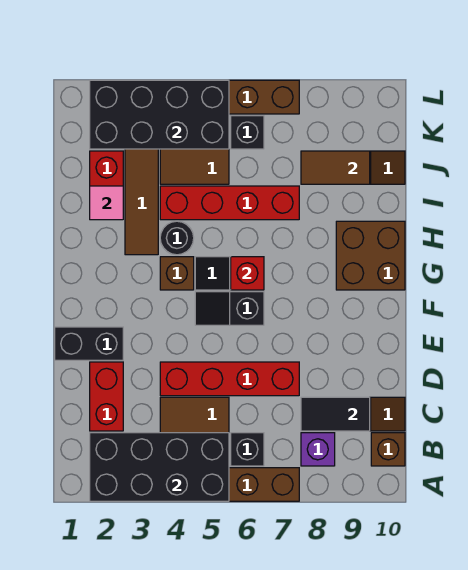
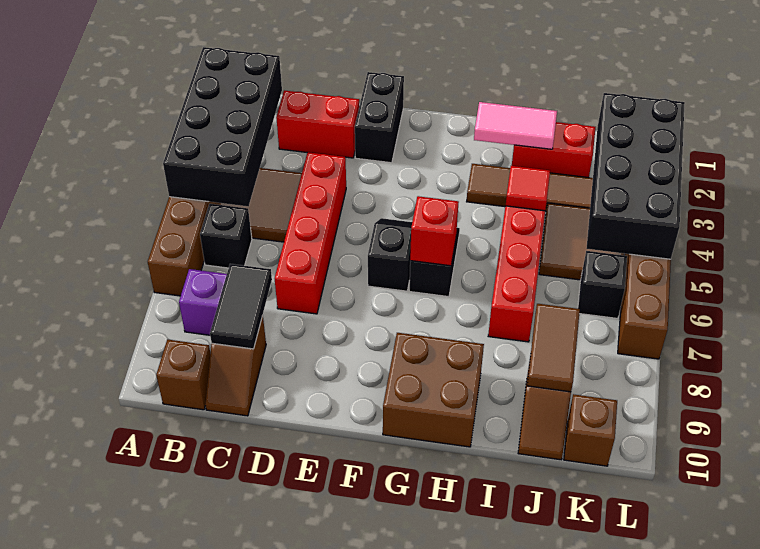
brown brick G4 level 1 -> brown brick K10 level 1
black round brick H4 level 1 -> none
pink tile I2 level 2 -> pink tile H2:I2 level 2
none -> red tile I4 level 2

